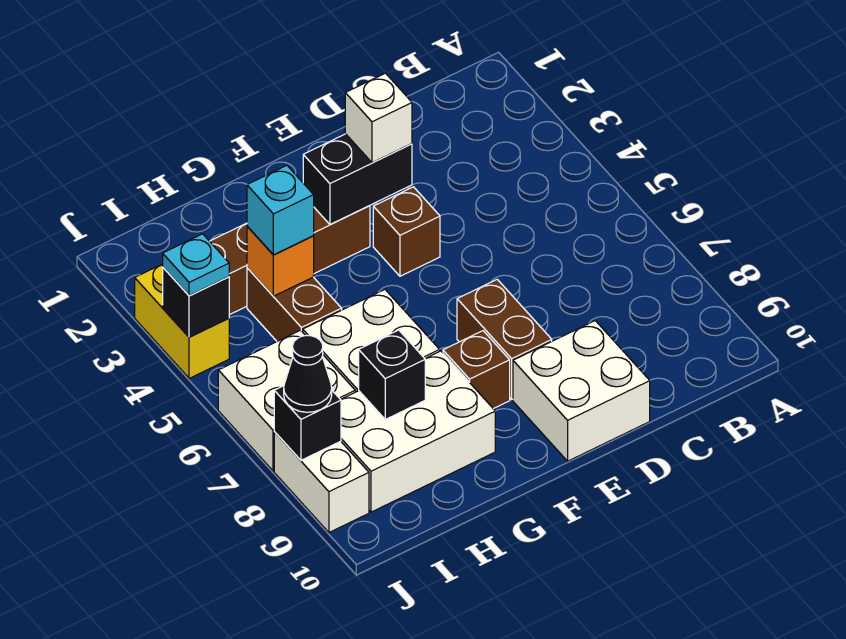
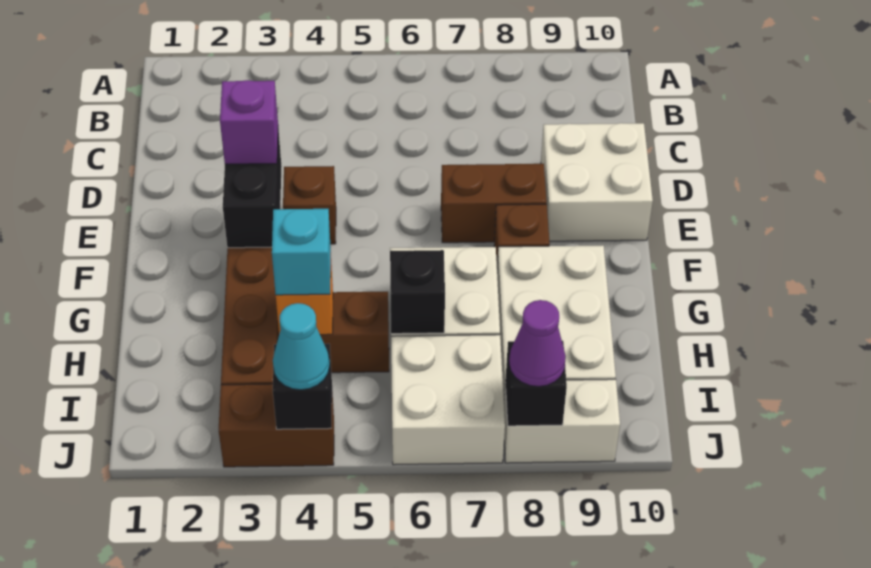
white brick E3 level 3 -> purple brick E3 level 3
black brick H8 level 2 -> black brick H6 level 2
yellow brick J3:J4 level 1 -> brown brick J3:J4 level 1
cyan plate J4 level 3 -> cyan cone J4 level 3
black cone J8 level 3 -> purple cone J8 level 3

